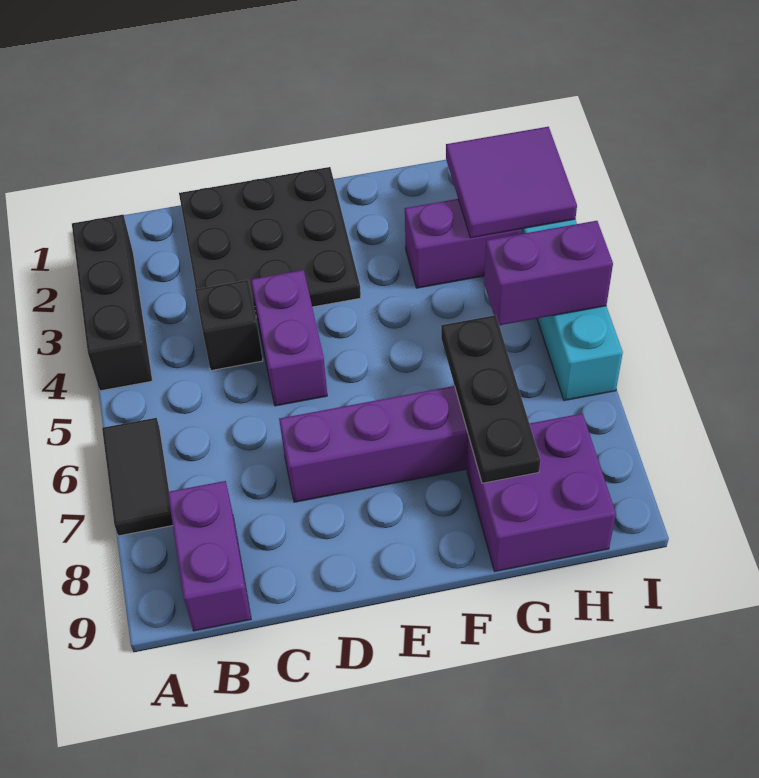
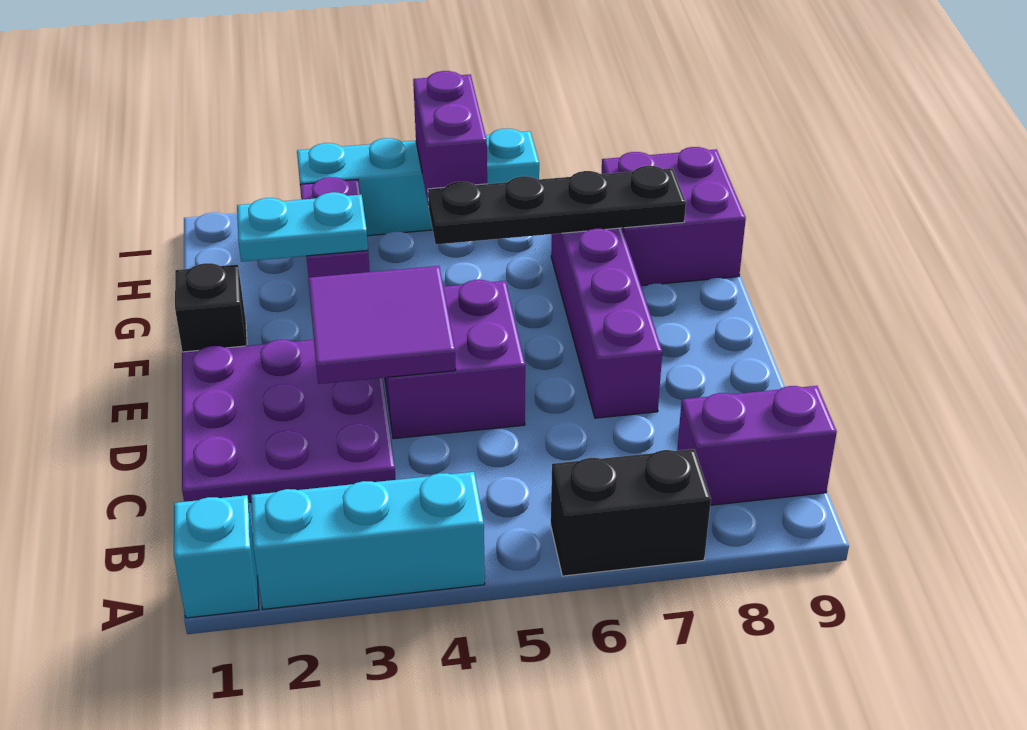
none -> cyan brick A1 level 1
black brick A2:A4 level 1 -> cyan brick A2:A4 level 1
black tile A6:A7 level 1 -> black brick A6:A7 level 1
black plate C1:E3 level 1 -> purple plate C1:E3 level 1
black brick C4 level 1 -> black brick F1 level 1
purple brick D4:D5 level 1 -> purple brick D4:E5 level 1
none -> cyan plate G2:G3 level 2
black plate G6:G8 level 2 -> black plate G5:G8 level 2
purple tile H2:I3 level 2 -> purple tile D3:E4 level 2

